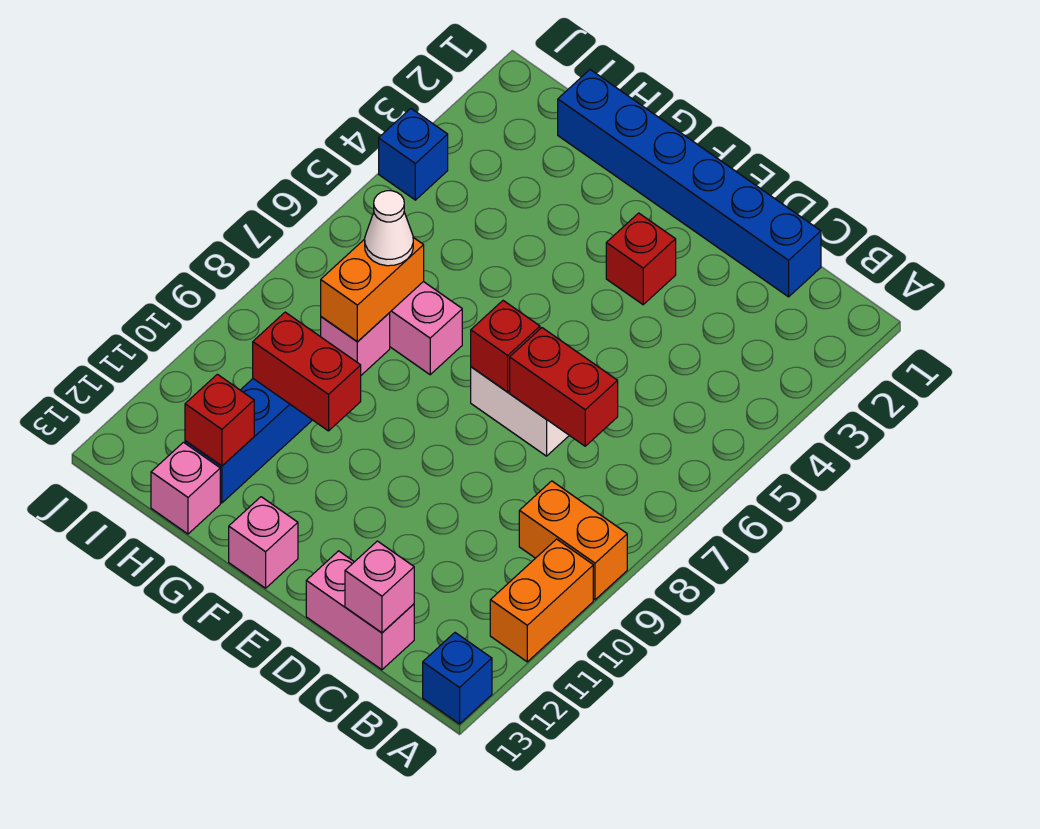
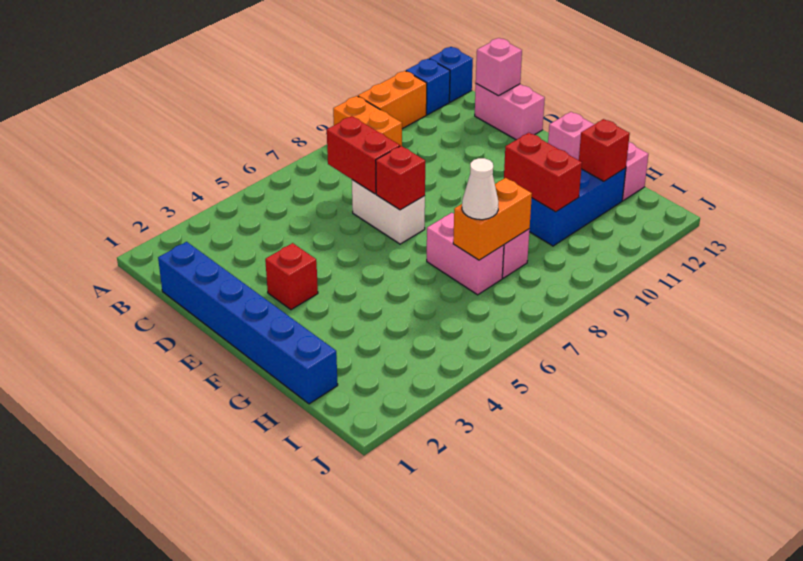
blue brick J4 level 1 -> blue brick A12 level 1

